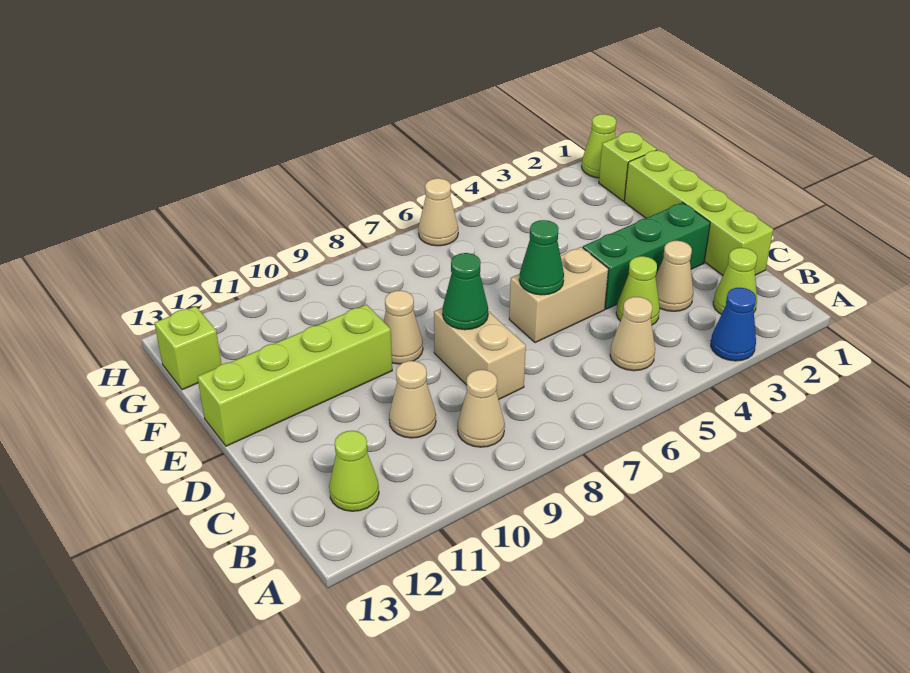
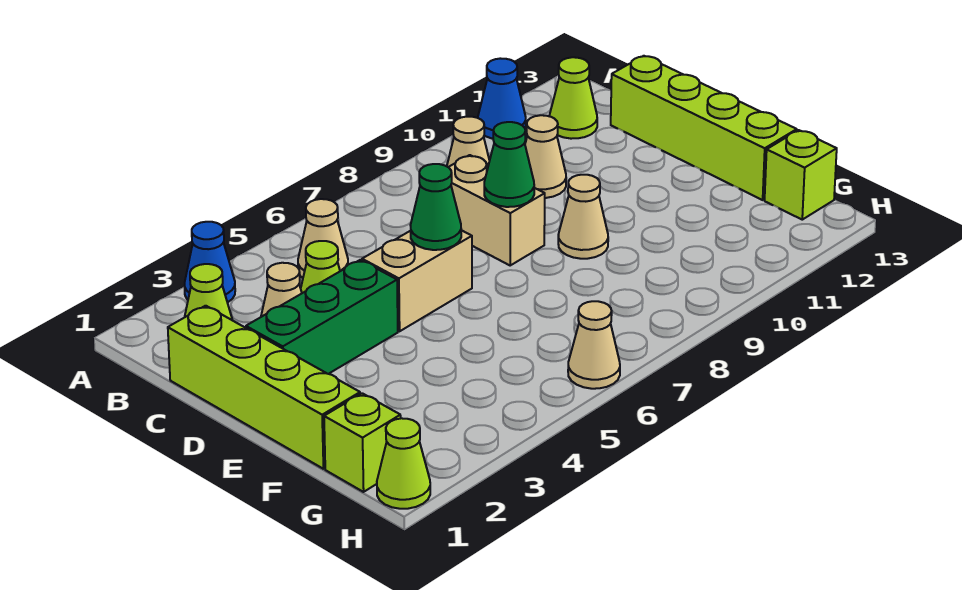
none -> blue cone A11 level 1
lime brick E10:E13 level 1 -> lime brick C13:F13 level 1

